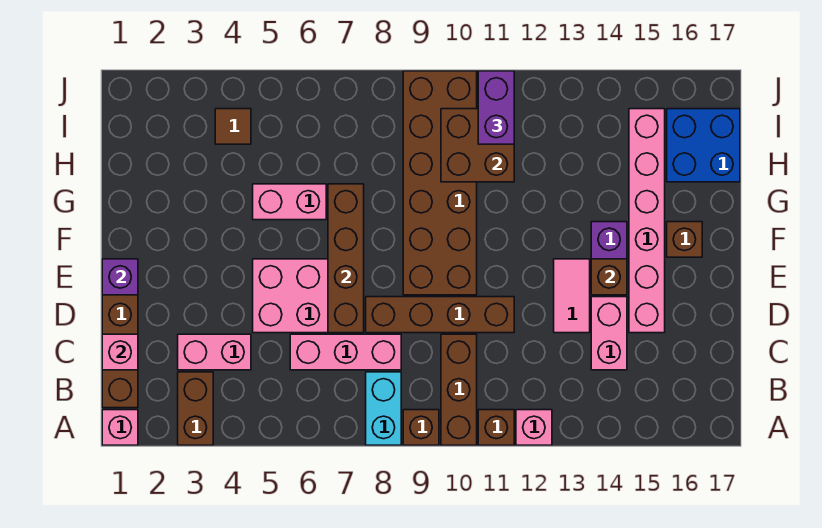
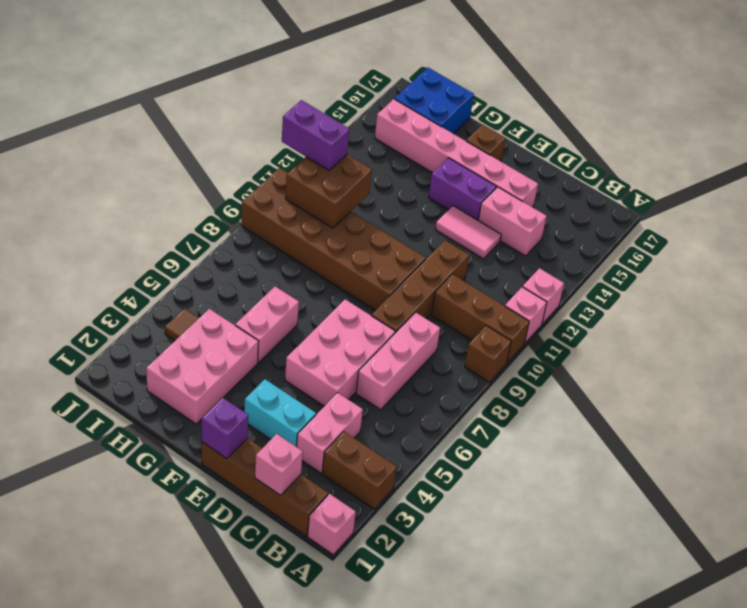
cyan brick A8:B8 level 1 -> cyan brick D3:E3 level 1
brown brick A11 level 1 -> pink brick A11 level 1
brown brick D7:G7 level 2 -> none
brown brick E14 level 2 -> none
none -> pink brick G2:H4 level 1

